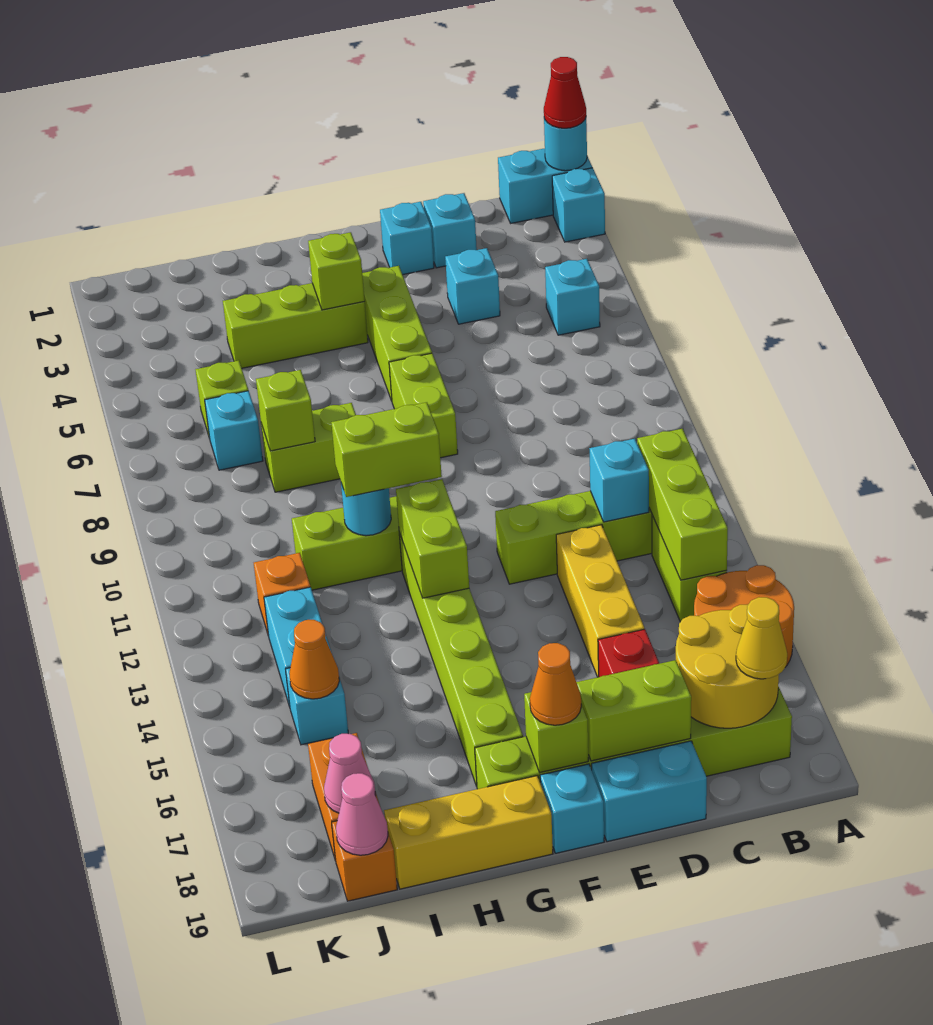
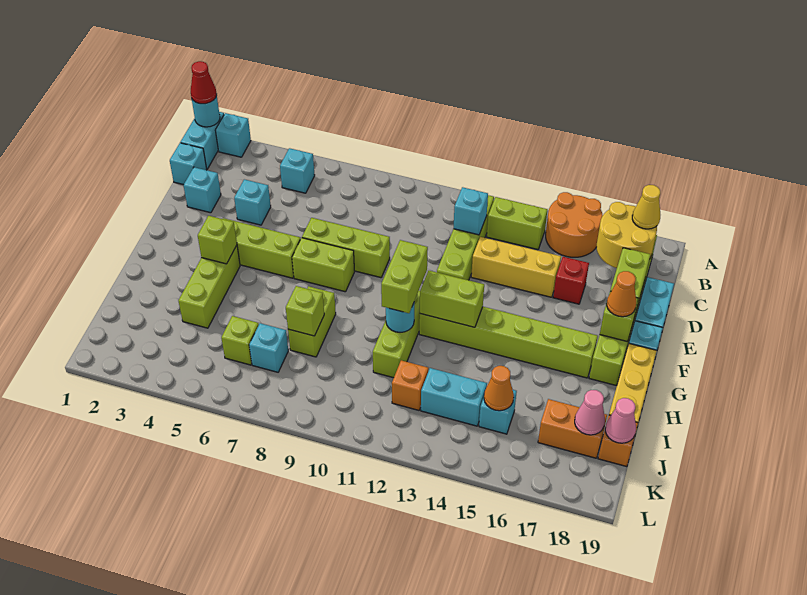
lime brick B12:B14 level 2 -> lime brick E7:E9 level 1
cyan brick E2 level 1 -> cyan brick C1 level 1

